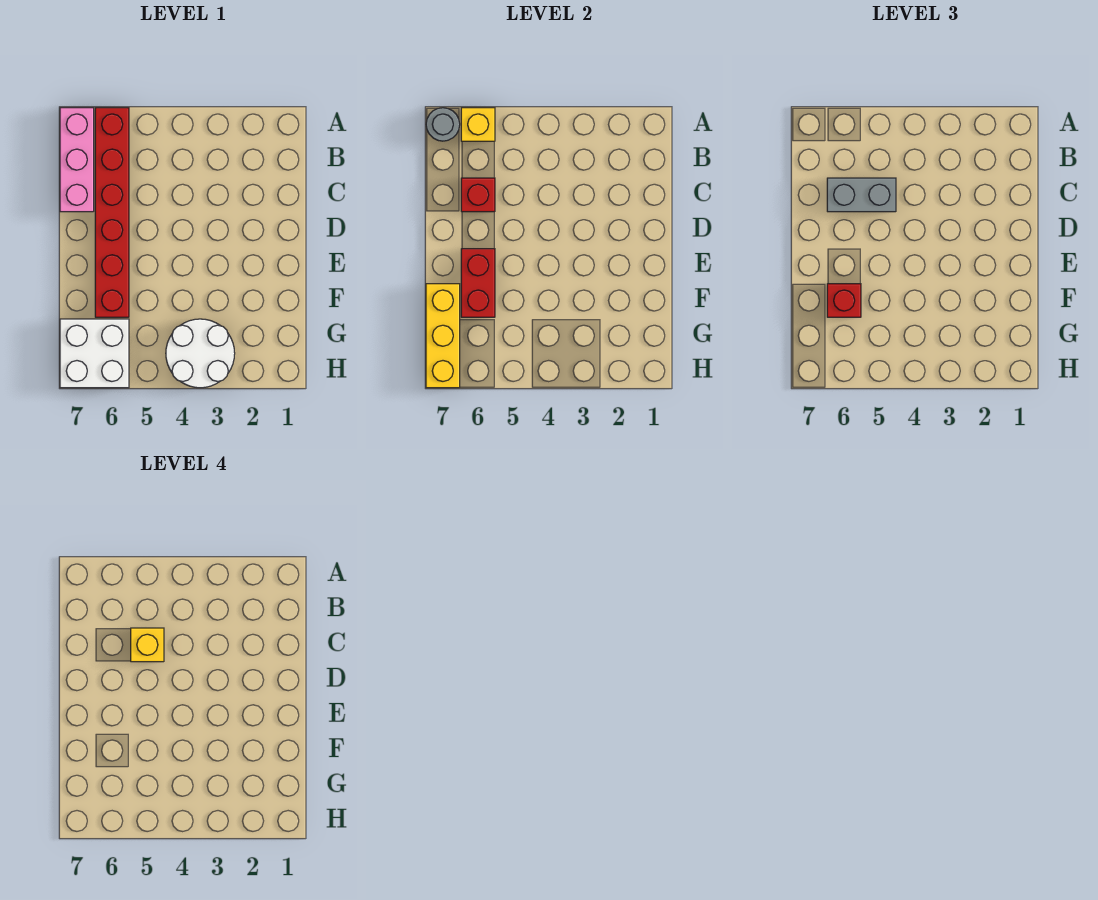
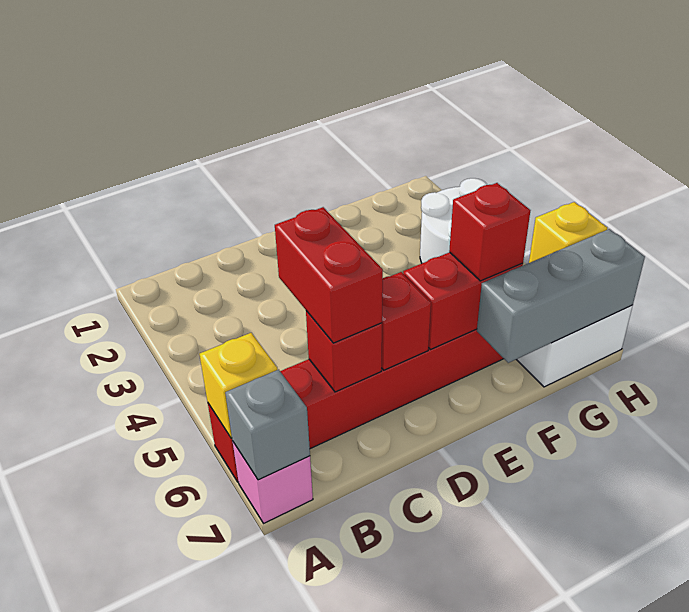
pink brick A7:C7 level 1 -> pink brick A7 level 1
grey round brick A7 level 2 -> grey brick A7 level 2
grey brick C5:C6 level 3 -> red brick C5:C6 level 3
yellow brick C5 level 4 -> yellow brick H6 level 2
none -> red brick D6 level 2
yellow brick F7:H7 level 2 -> grey brick F7:H7 level 2

